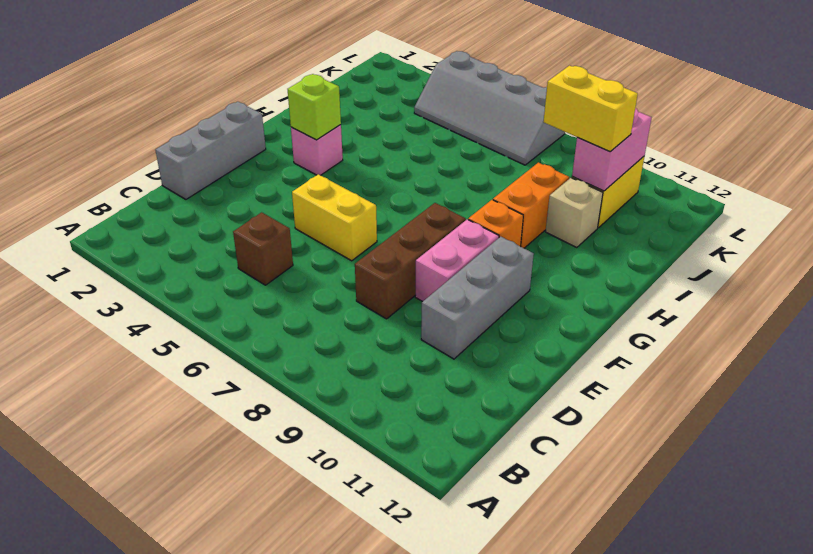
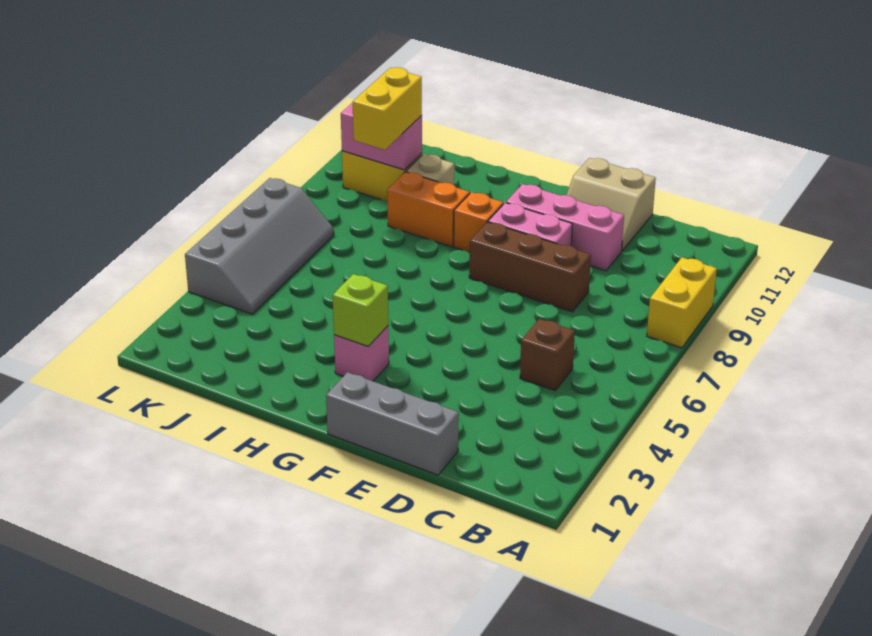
grey brick D10:F10 level 1 -> pink brick D10:F10 level 1
none -> tan slope D11:E12 level 1 top 12
yellow brick E5:E6 level 1 -> yellow brick A8:A9 level 1

